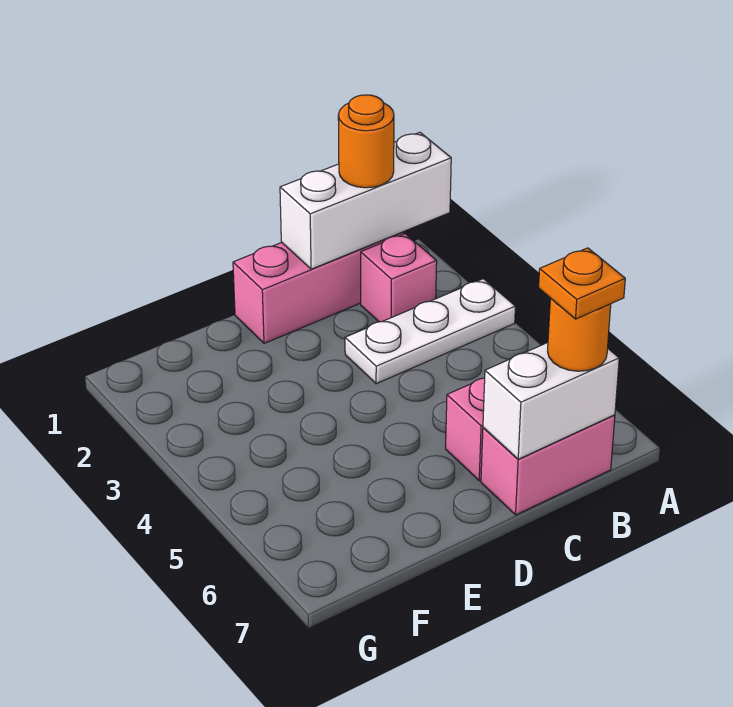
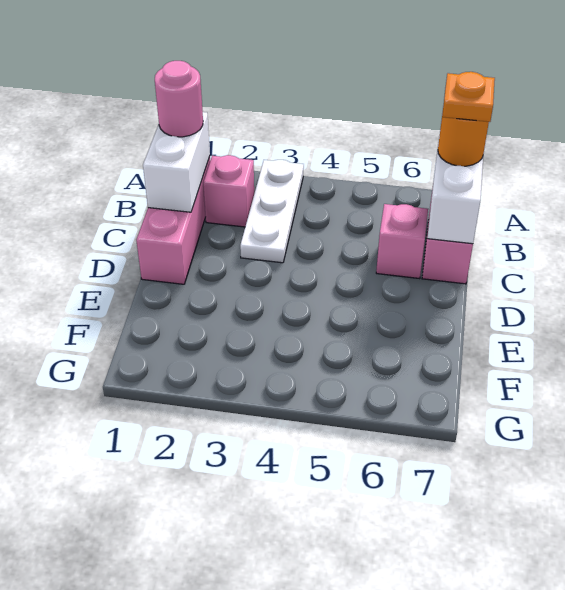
white brick A1:C1 level 2 -> white brick B1:C1 level 2
orange round brick B1 level 3 -> pink round brick B1 level 3

